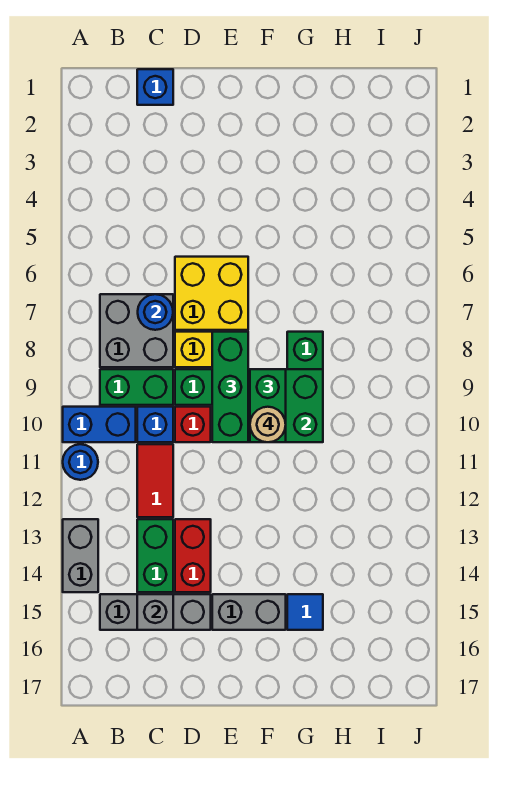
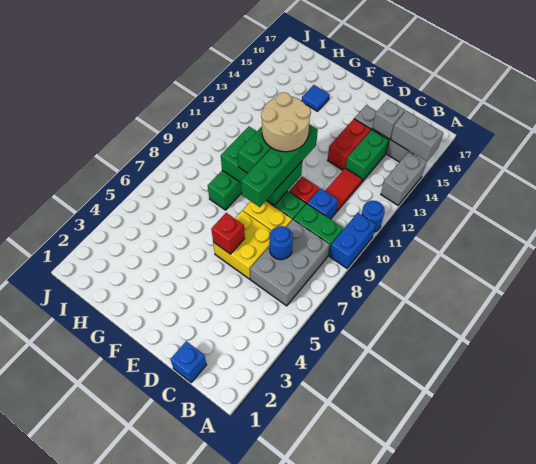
blue brick A10:B10 level 1 -> blue brick A9:A10 level 1
grey brick B7:C8 level 1 -> grey brick B6:C8 level 1
none -> red brick E6 level 2
green brick E8:E10 level 3 -> green brick E8:E11 level 3
grey brick E15:F15 level 1 -> grey brick A15:B15 level 2
tan round brick F10 level 4 -> tan round brick E10:F11 level 4

